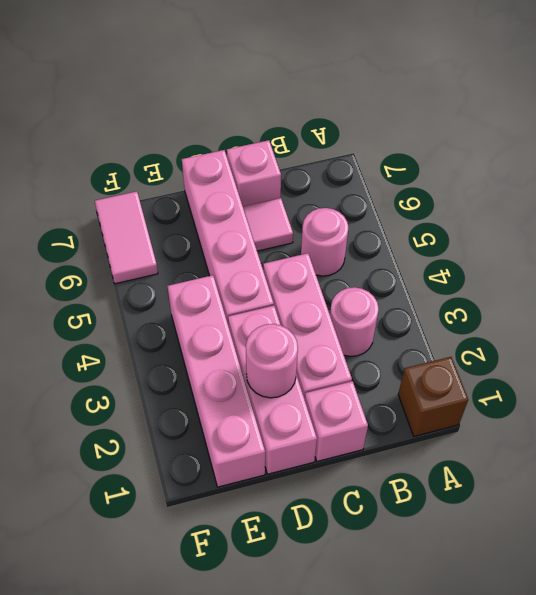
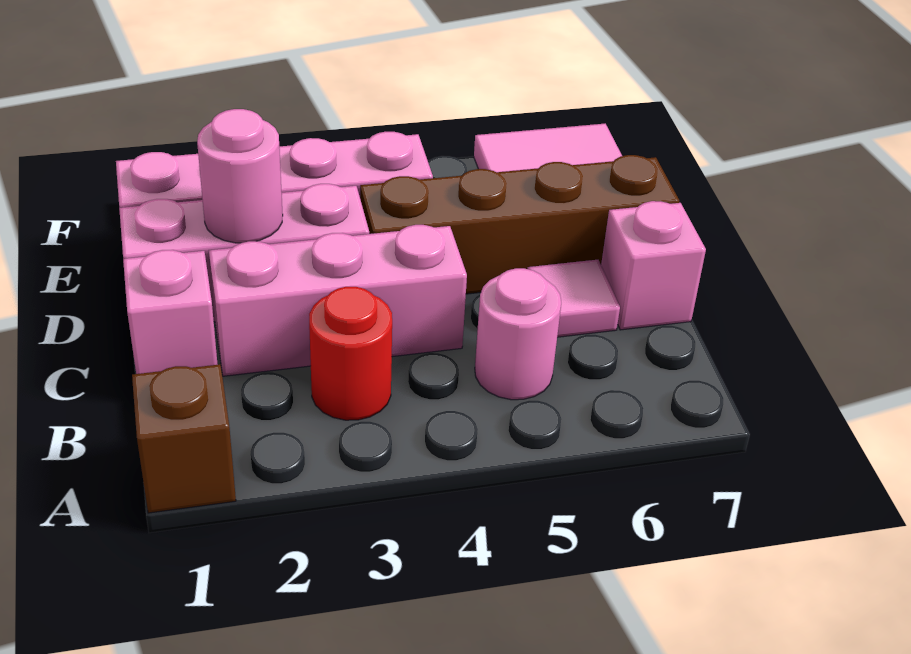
pink round brick B3 level 1 -> red round brick B3 level 1
pink brick D4:D7 level 1 -> brown brick D4:D7 level 1

